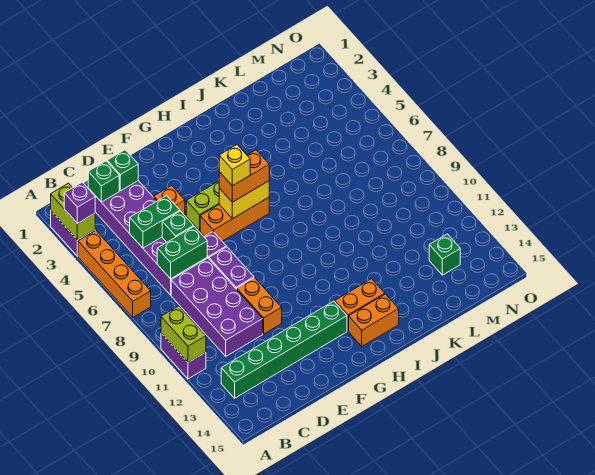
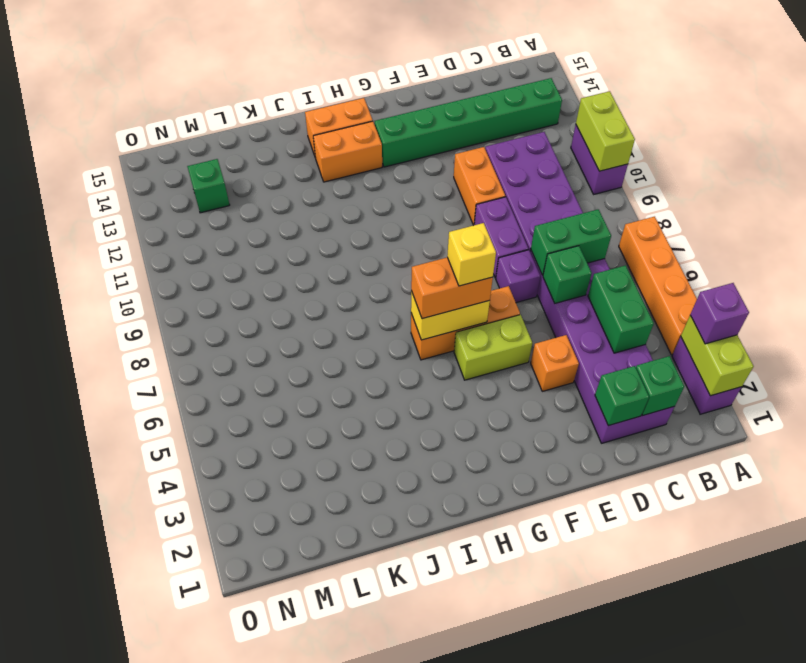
green brick C5:D5 level 2 -> green brick C4:C5 level 2

